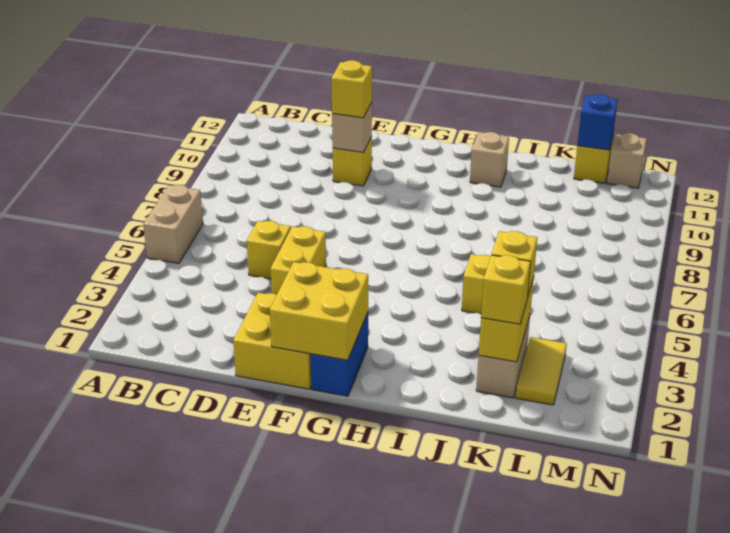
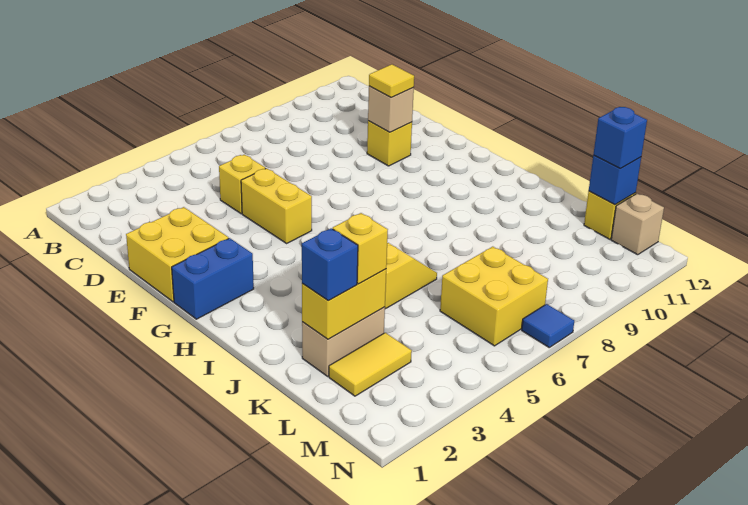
tan brick A5:A6 level 1 -> none
yellow brick E4:E5 level 1 -> yellow brick E5:F5 level 1
yellow brick E10 level 3 -> yellow tile E10 level 3
yellow brick F1:G2 level 2 -> yellow brick L6:M7 level 1
tan brick I11 level 1 -> none
yellow brick K2 level 3 -> blue brick K2 level 3
none -> blue brick L12 level 3
none -> blue tile N7 level 1

